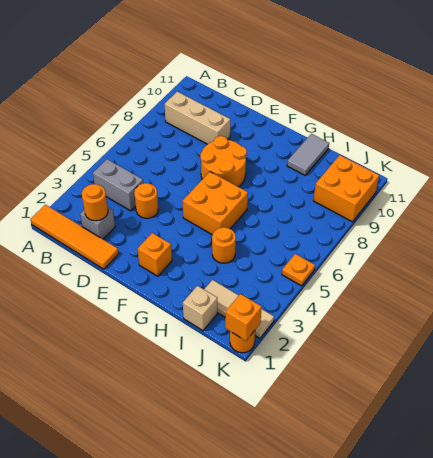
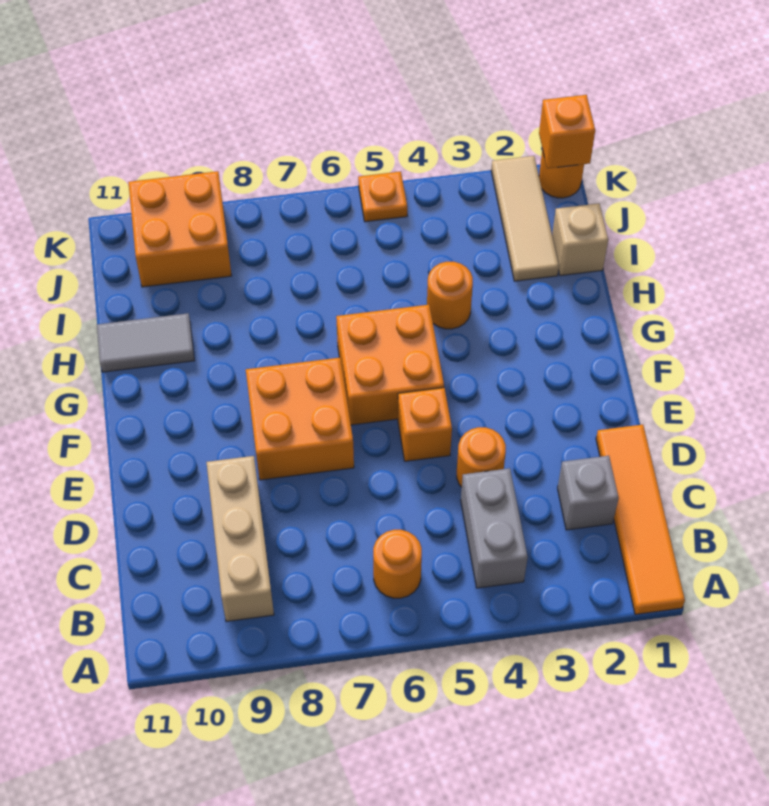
orange round brick C2 level 2 -> orange round brick B6 level 1
orange round brick E7:F8 level 1 -> orange brick E7:F8 level 1
orange brick F2 level 1 -> orange brick E5 level 1

